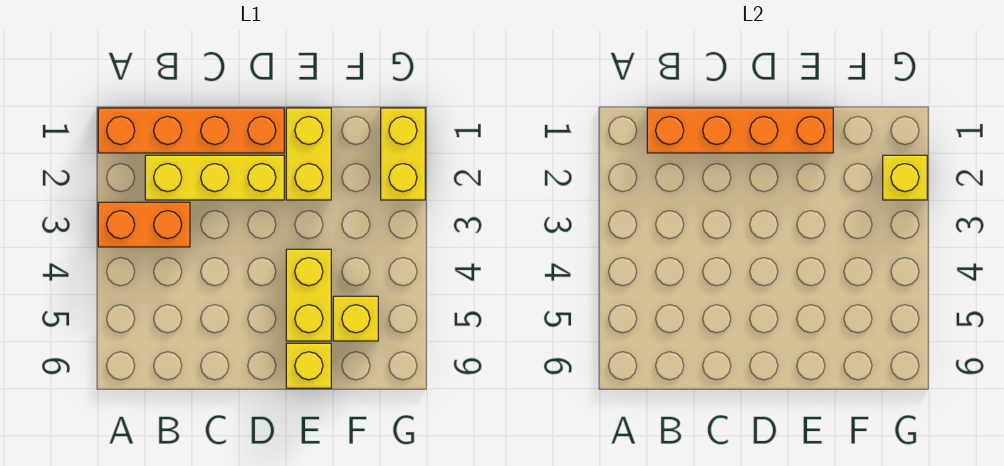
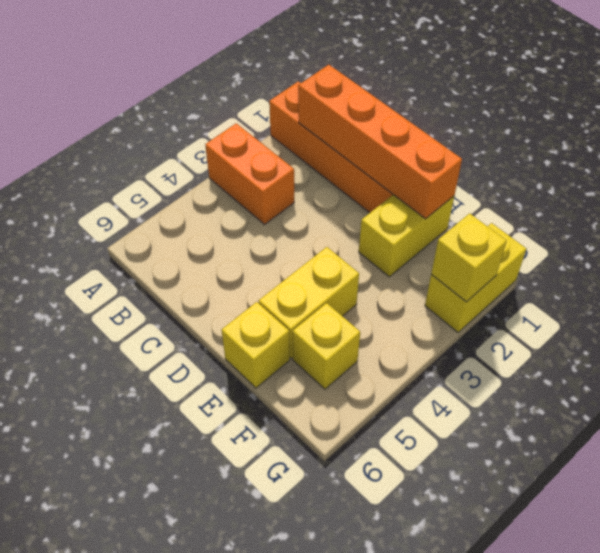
yellow brick B2:D2 level 1 -> none

